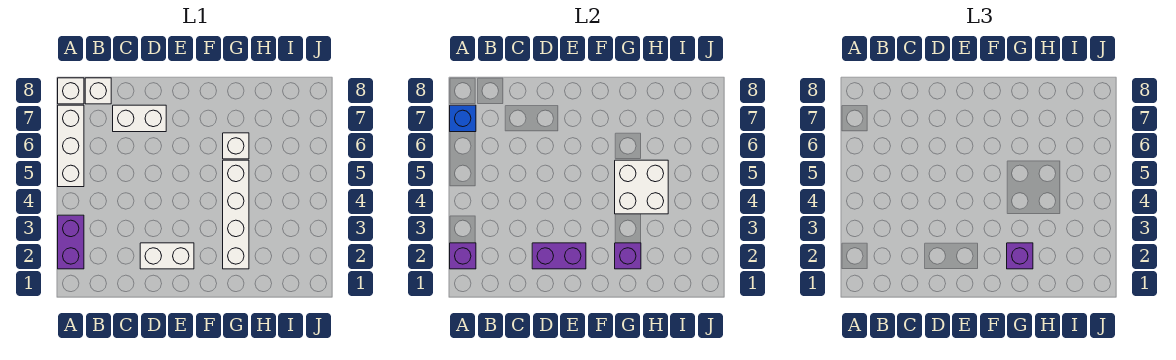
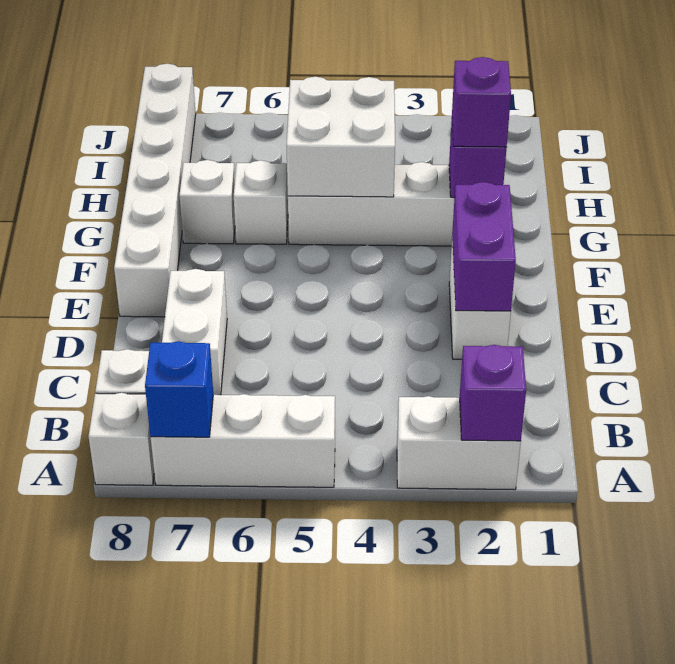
purple brick A2:A3 level 1 -> white brick A2:A3 level 1
none -> white brick E8:J8 level 1
none -> white brick G7 level 1

